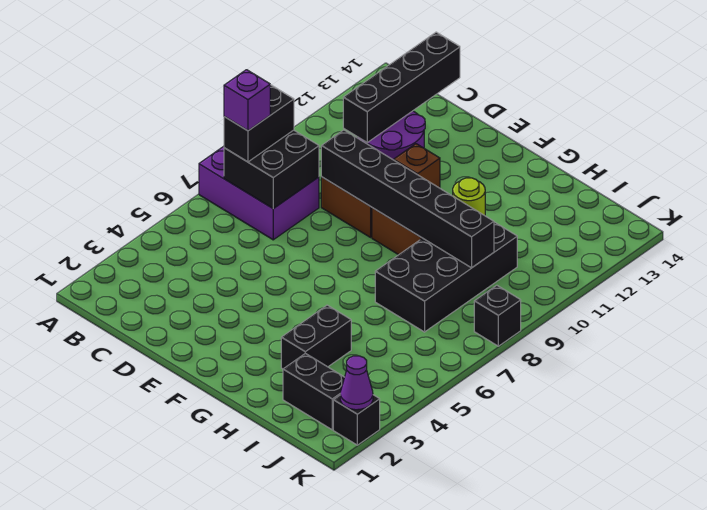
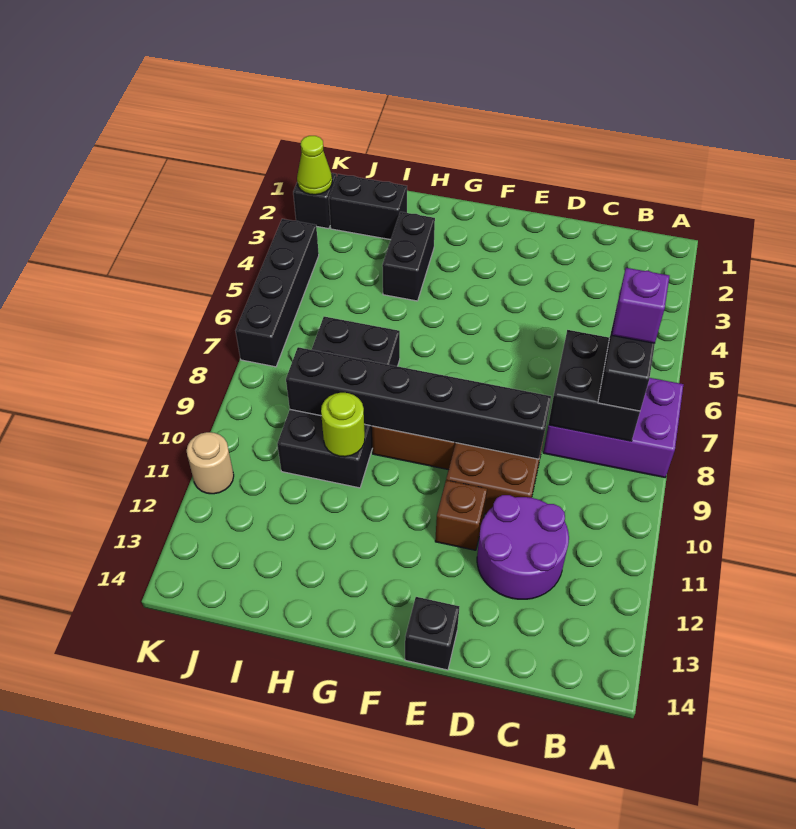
black brick C11:C14 level 2 -> black brick K4:K7 level 1
purple cone K2 level 2 -> lime cone K2 level 2
black brick K8 level 1 -> black brick E14 level 1
none -> tan round brick K11 level 1

